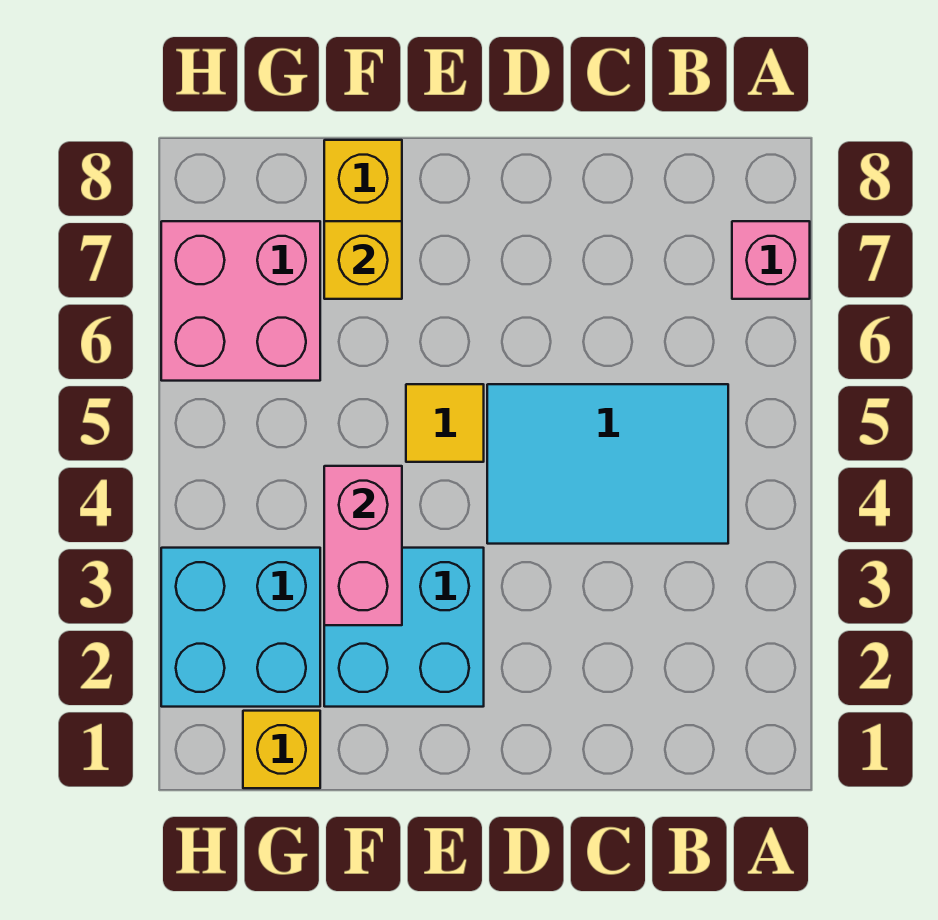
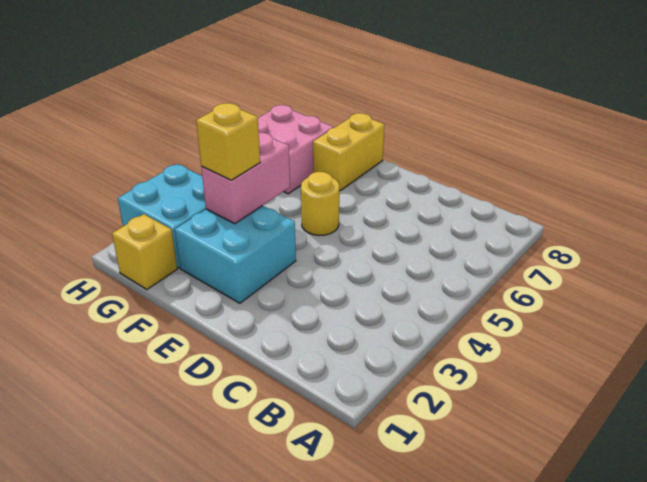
pink brick A7 level 1 -> none
cyan tile B4:D5 level 1 -> none
yellow tile E5 level 1 -> yellow round brick E5 level 1
yellow brick F7 level 2 -> yellow brick F3 level 3

